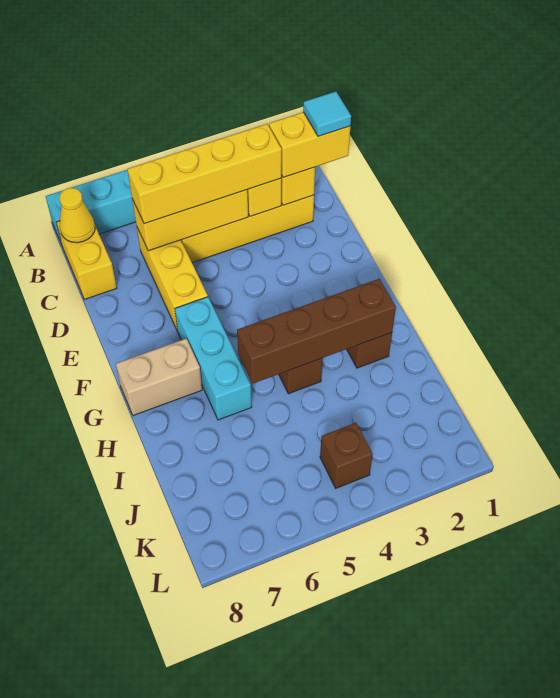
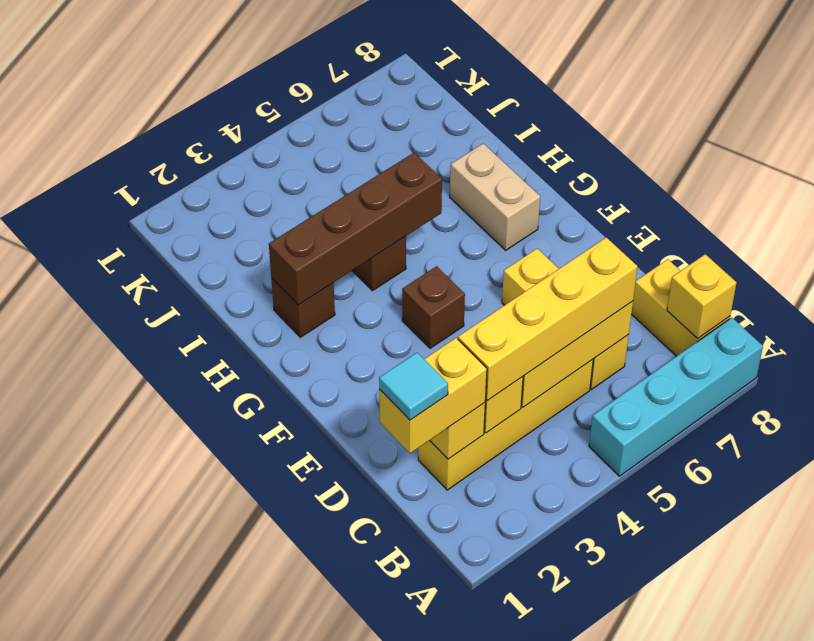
yellow cone B8 level 2 -> yellow brick B8 level 2
cyan brick F6:H6 level 1 -> none
tan brick G7:G8 level 1 -> tan brick G7:H7 level 1
brown brick K4 level 1 -> brown brick F4 level 1

